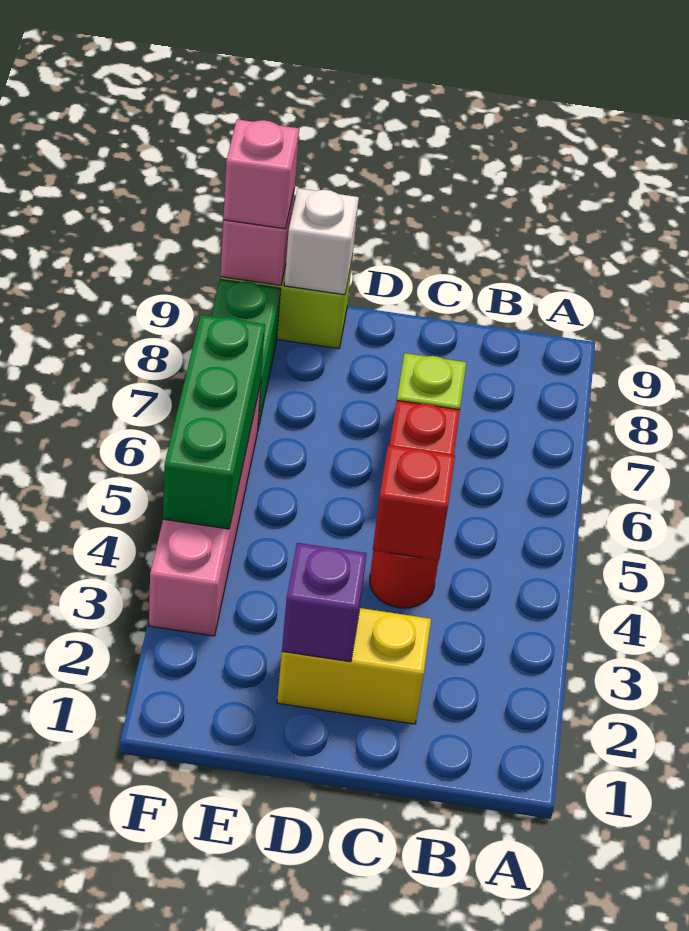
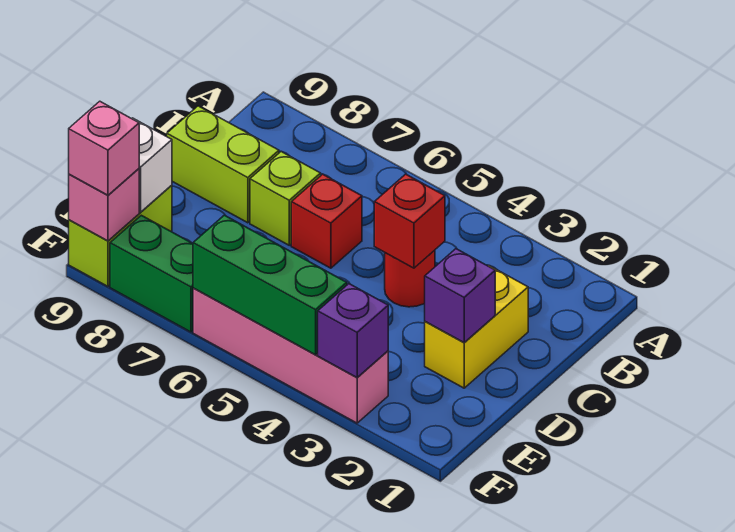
none -> lime brick C8:C9 level 1
none -> purple brick F3 level 2

